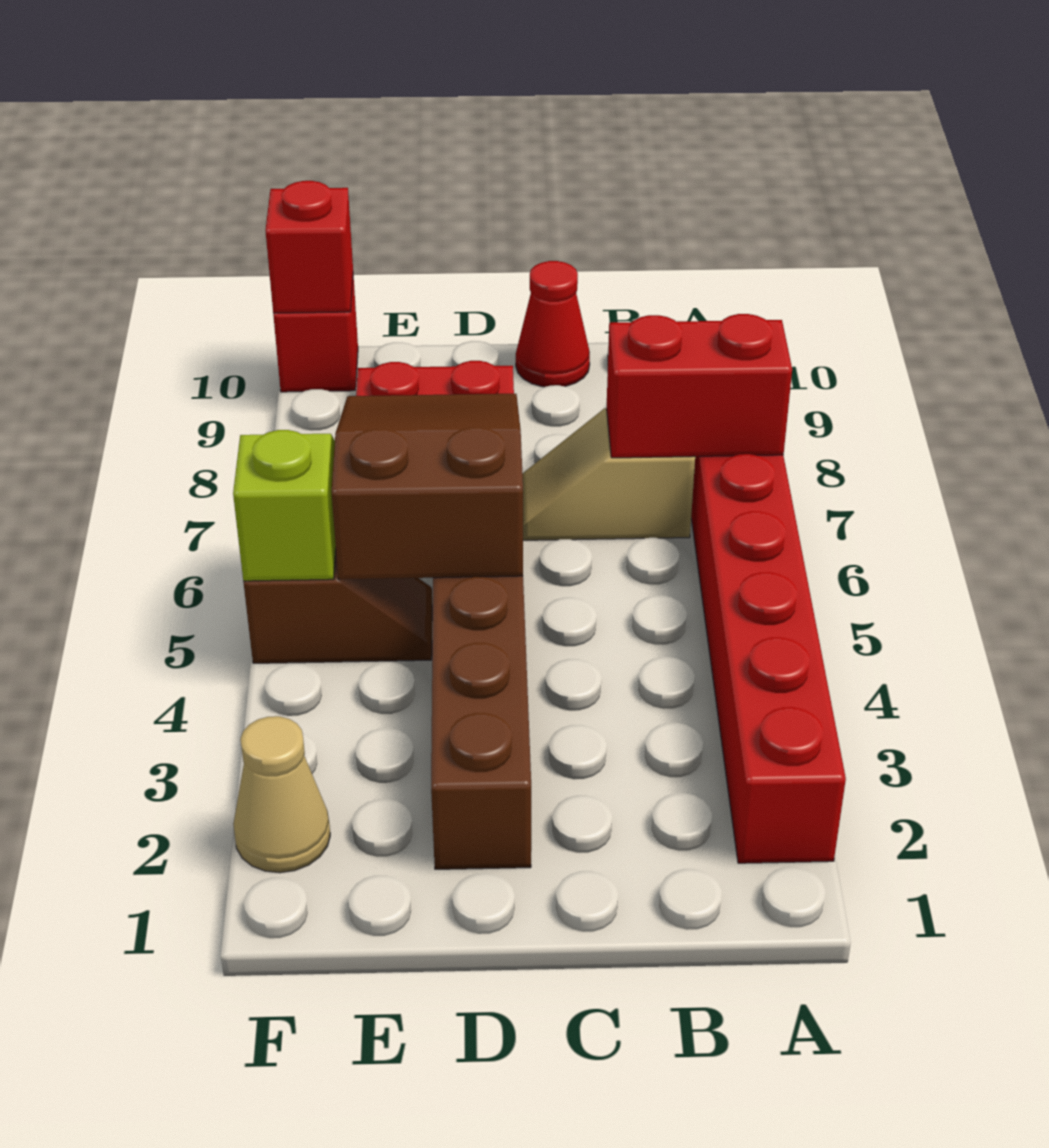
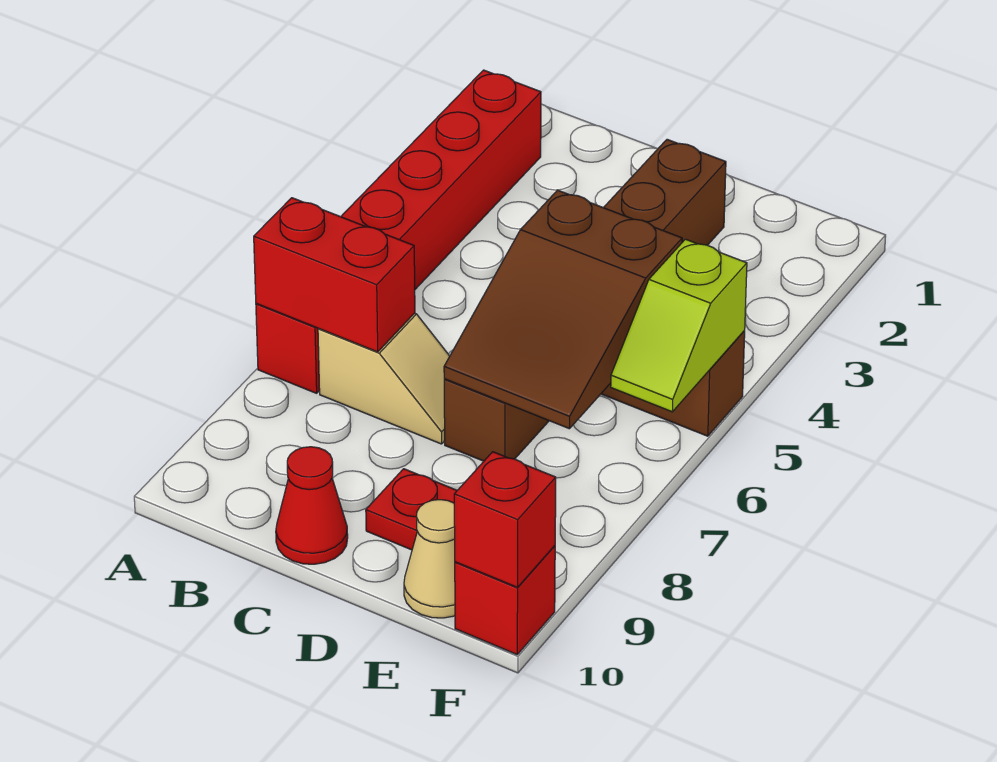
tan cone F2 level 1 -> tan cone E10 level 1

